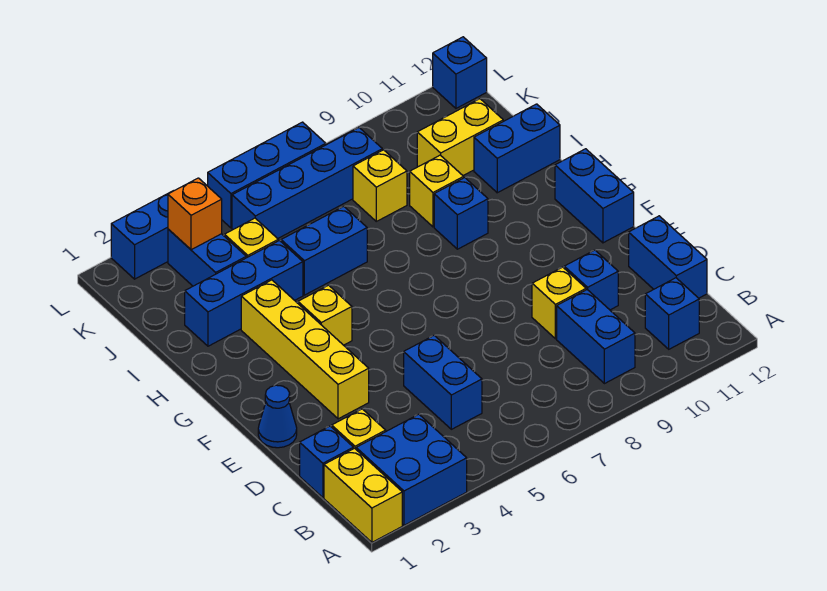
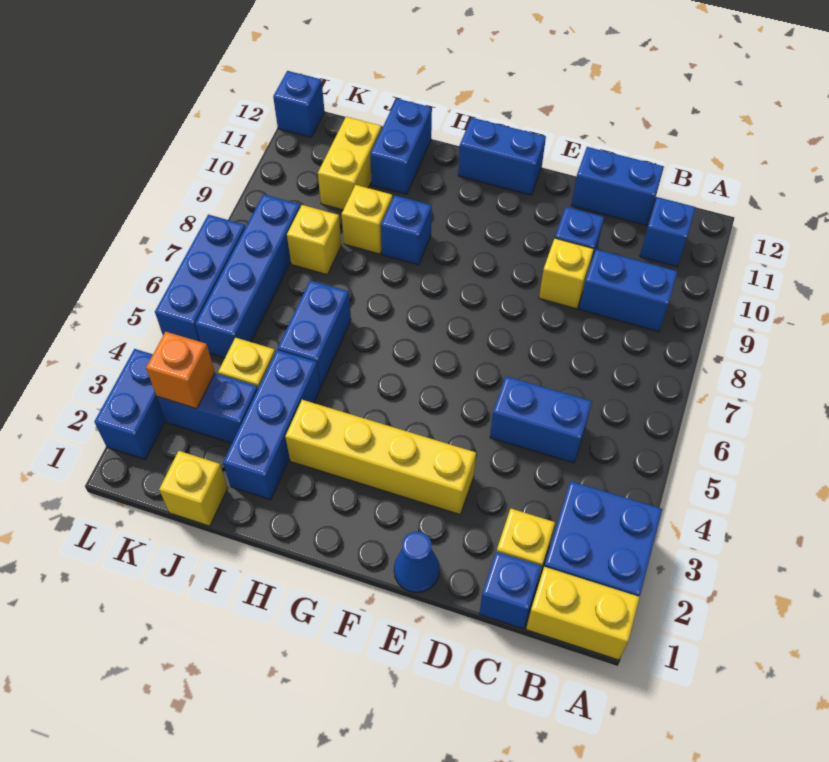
yellow brick G4 level 1 -> yellow brick J1 level 1

